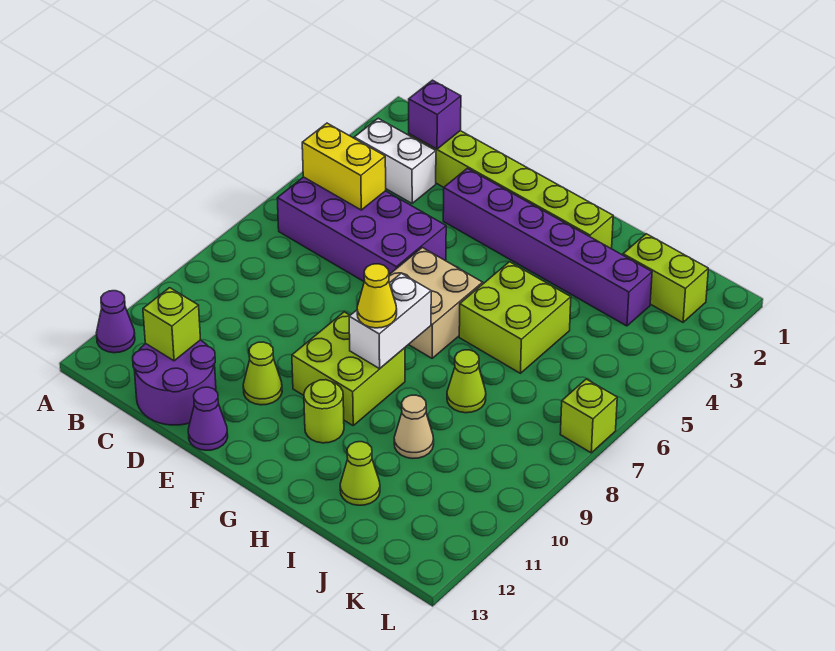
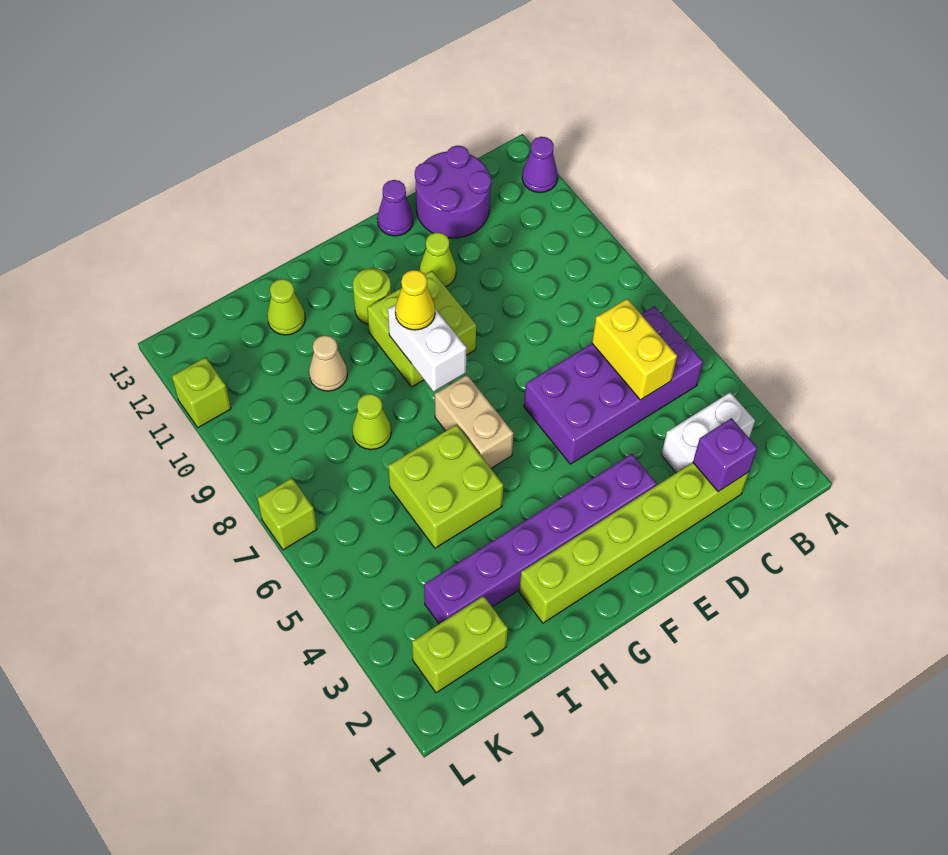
yellow brick B5:C5 level 2 -> yellow brick C5:C6 level 2
lime brick C12 level 2 -> lime brick L11 level 1
tan brick F6:G7 level 1 -> tan brick G6:G7 level 1

